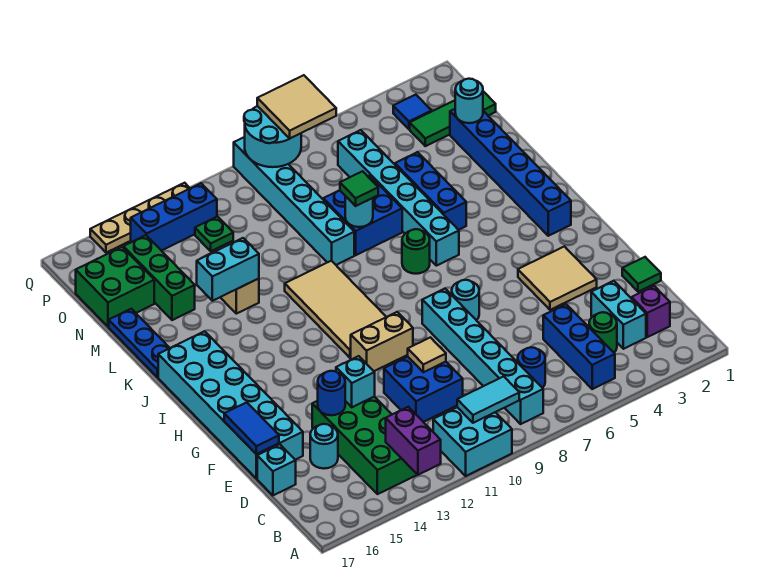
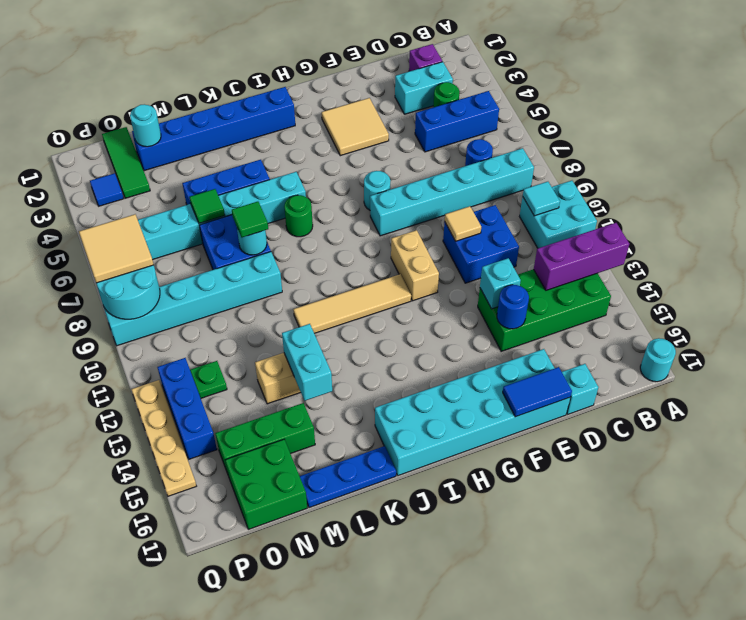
purple brick A13:B13 level 2 -> purple brick A13:C13 level 2
cyan tile B9:B10 level 2 -> cyan tile B10 level 2
cyan round brick D15 level 1 -> cyan round brick A17 level 1
green tile E1 level 1 -> green tile M6 level 2
tan tile H10:K11 level 1 -> tan tile H11:K11 level 1

